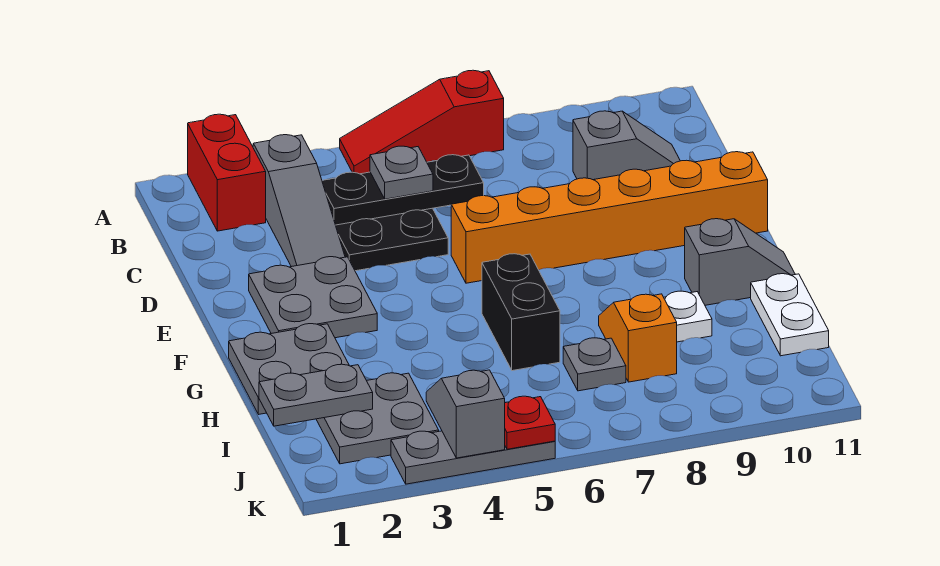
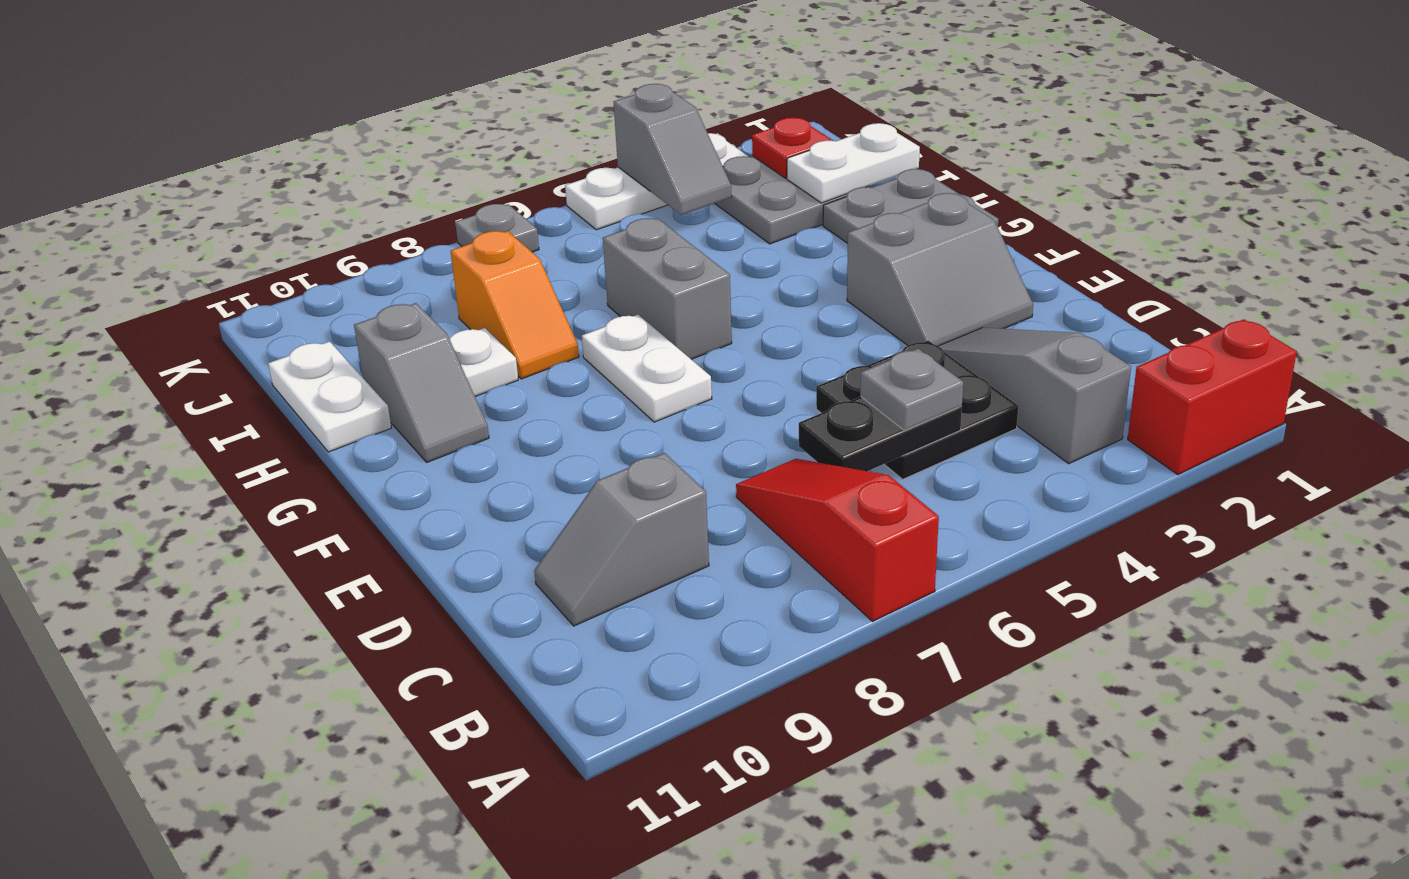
red brick A2:B2 level 1 -> red brick A1:A2 level 1
red slope A5:A7 level 1 top 7 -> red slope A7:C7 level 1 top A
black plate C4:C6 level 2 -> black plate C5:C6 level 2
grey plate E2:F3 level 1 -> grey slope E2:F3 level 1 top F
orange brick E6:E11 level 1 -> none
none -> white plate F7:G7 level 1
black brick G6:H6 level 1 -> grey brick G6:H6 level 1
grey slope G10:G11 level 1 top 10 -> grey slope G10:H10 level 1 top H
grey plate I1:I2 level 2 -> white plate I1:I2 level 2
grey plate I7 level 1 -> grey plate K7 level 1
grey plate K3:K5 level 1 -> white plate K3:K5 level 1
red plate K5 level 2 -> red plate J2 level 2

